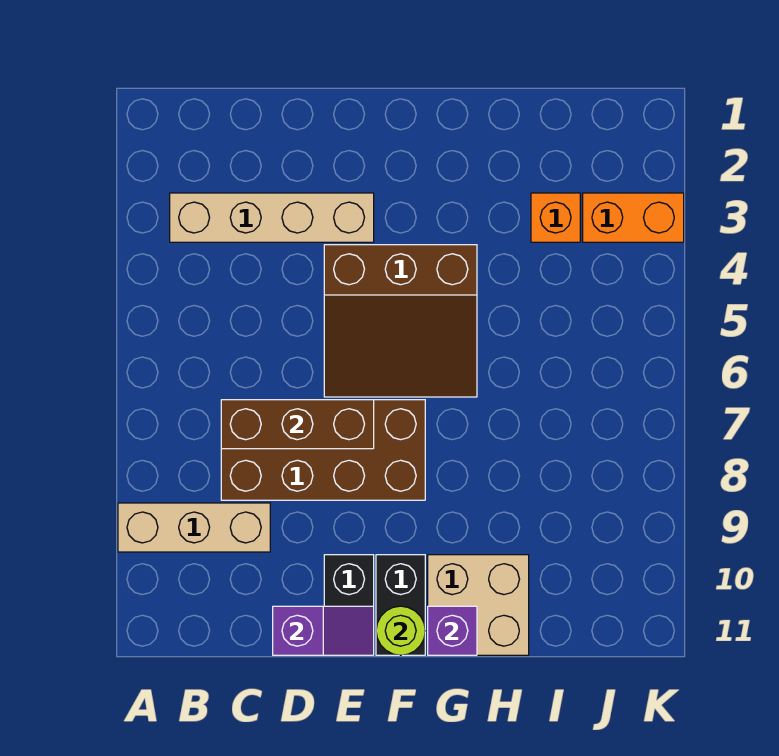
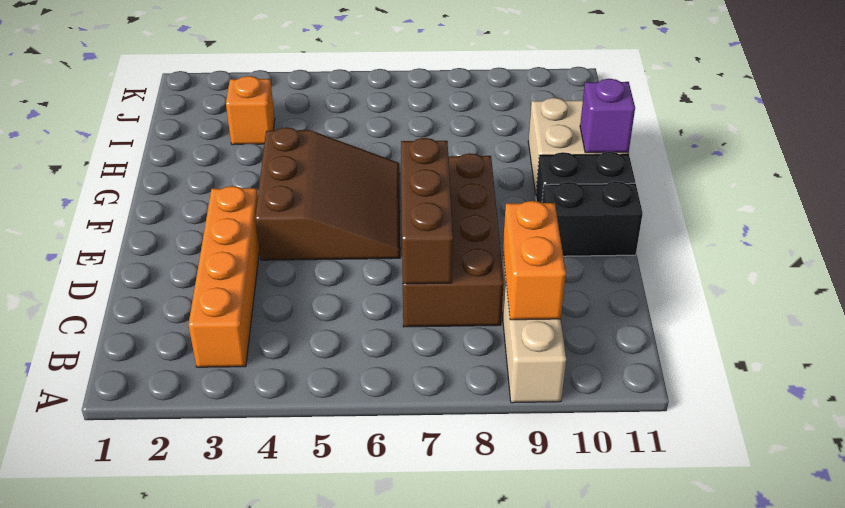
tan brick B3:E3 level 1 -> orange brick B3:E3 level 1
purple slope D11:E11 level 2 top D -> none
lime round brick F11 level 2 -> none
orange brick J3:K3 level 1 -> orange brick B9:C9 level 2

